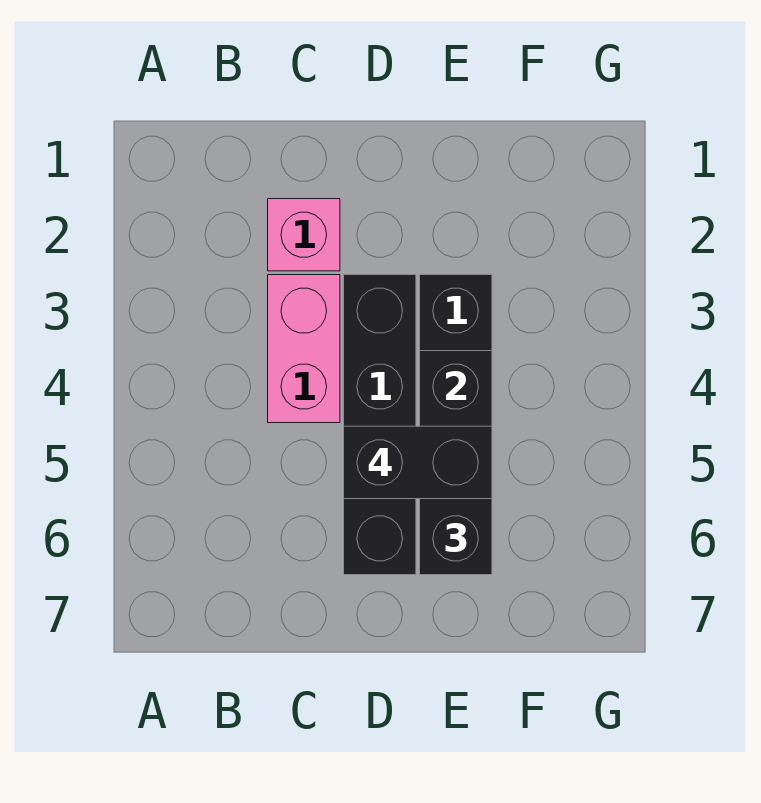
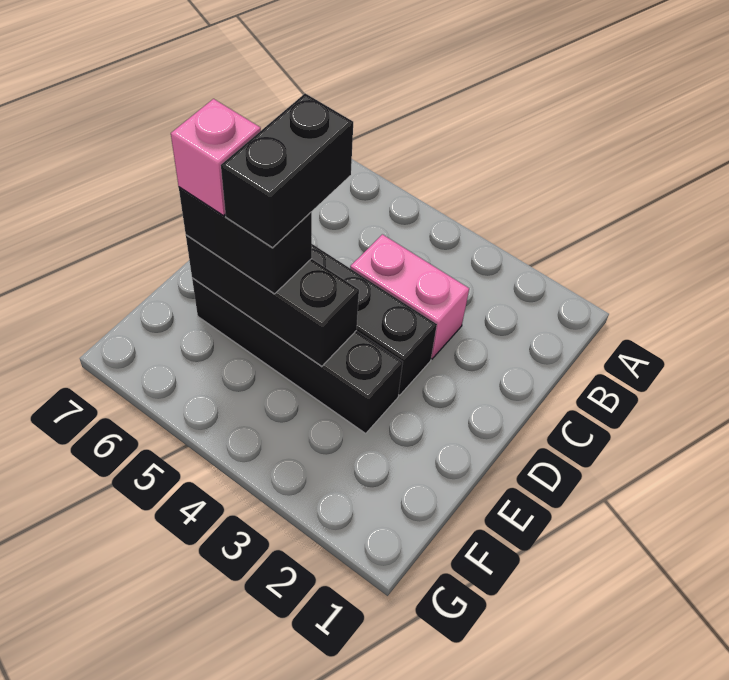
pink brick C2 level 1 -> pink brick E6 level 4

